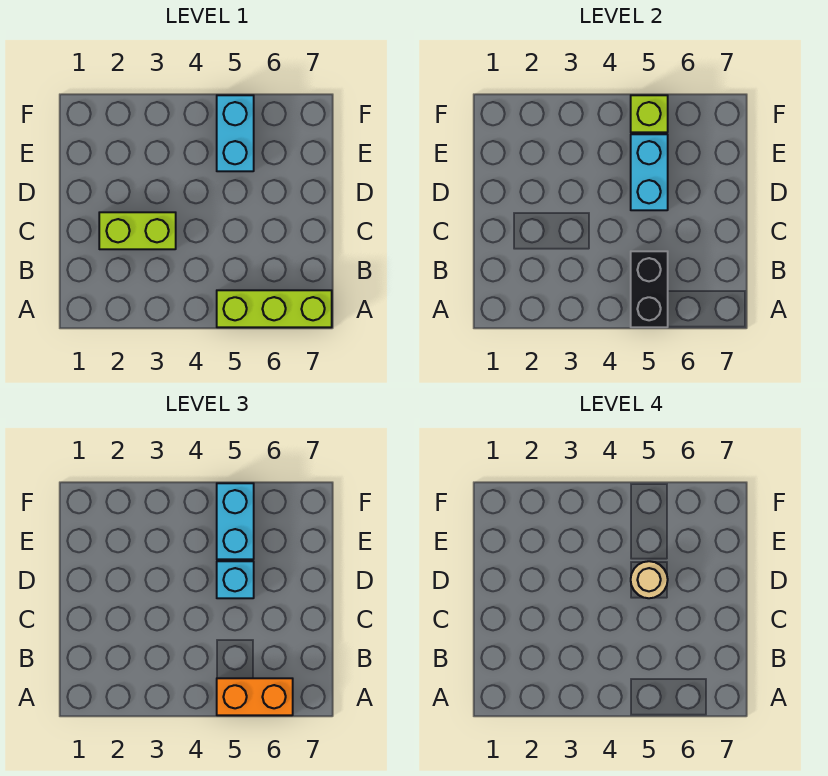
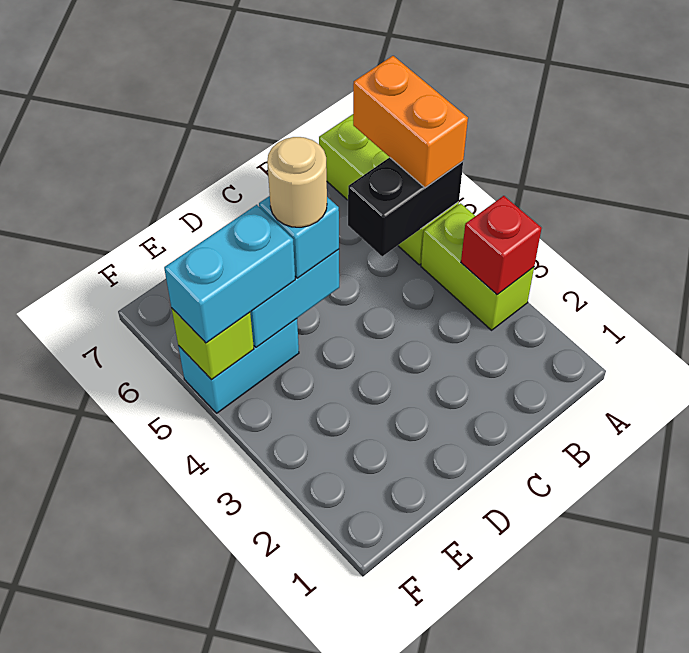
none -> red brick A3 level 2
lime brick C2:C3 level 1 -> lime brick A3:A4 level 1

